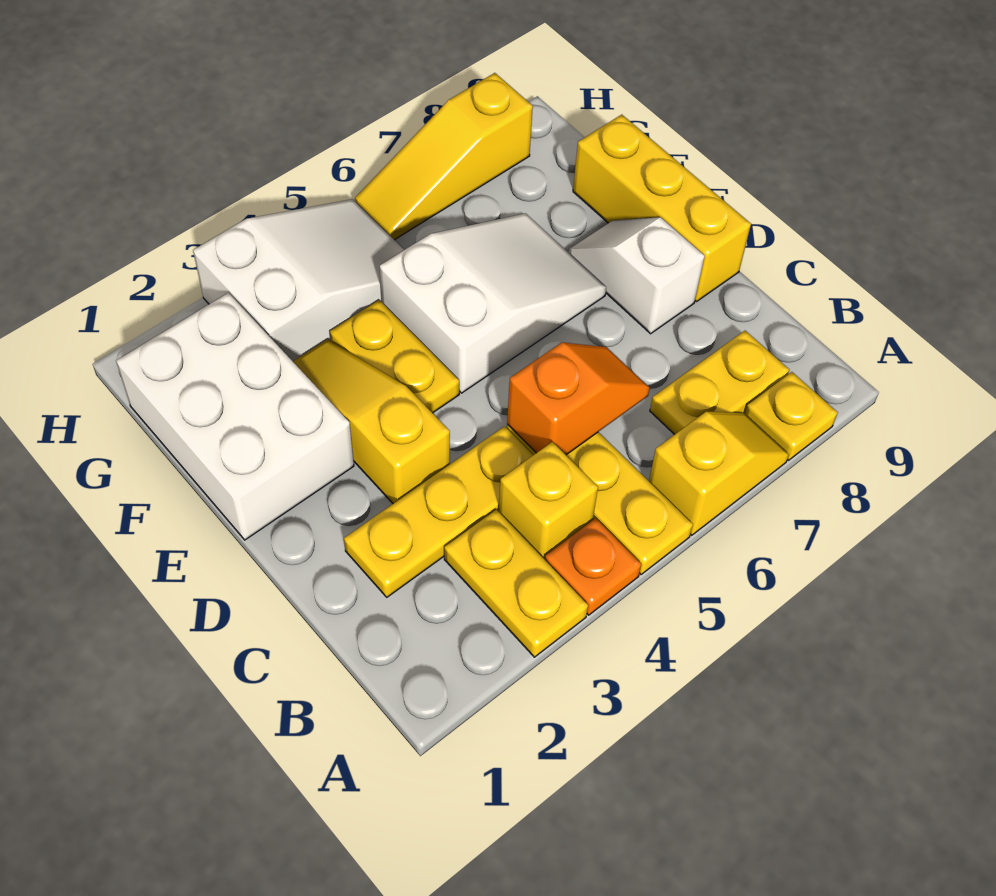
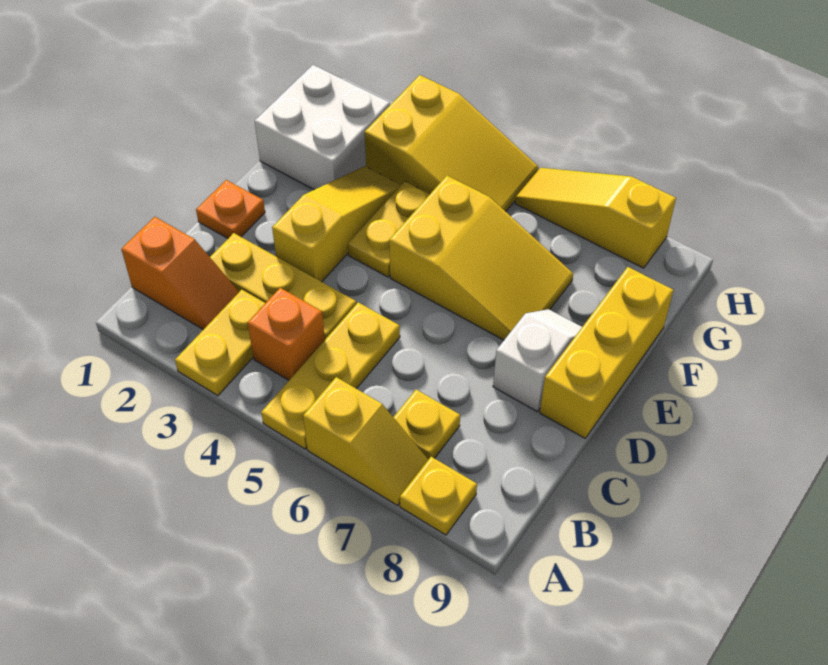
orange plate A4 level 1 -> orange plate D1 level 1
yellow brick B4 level 1 -> orange brick B4 level 1
yellow plate B7:B8 level 1 -> yellow plate B7 level 1
orange slope C5:C6 level 2 top 5 -> orange slope B1:B2 level 1 top 1
white brick E1:G2 level 1 -> white brick F1:G2 level 1
white slope E5:F7 level 1 top 5 -> yellow slope E5:F7 level 1 top 5
white slope G3:H5 level 1 top 3 -> yellow slope G3:H5 level 1 top 3

